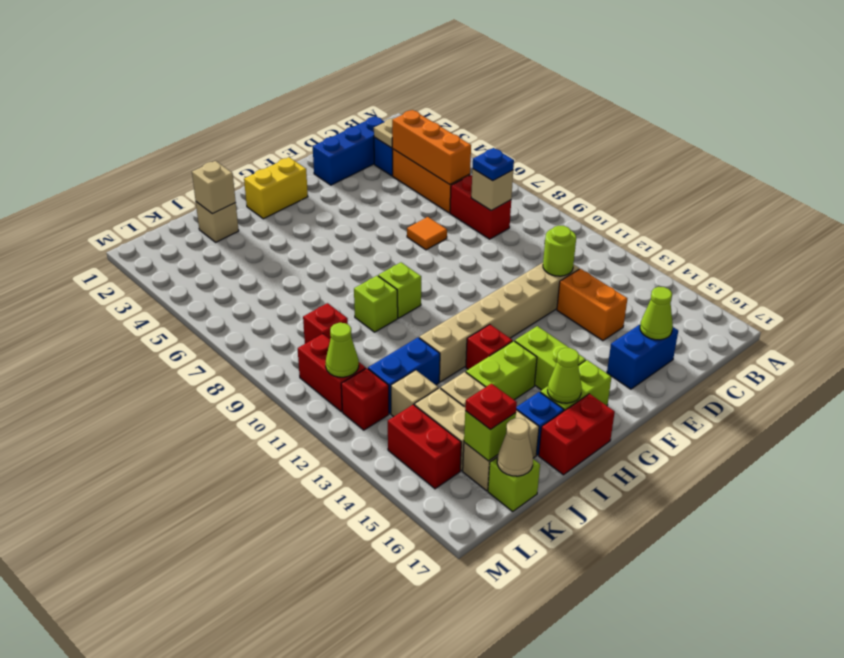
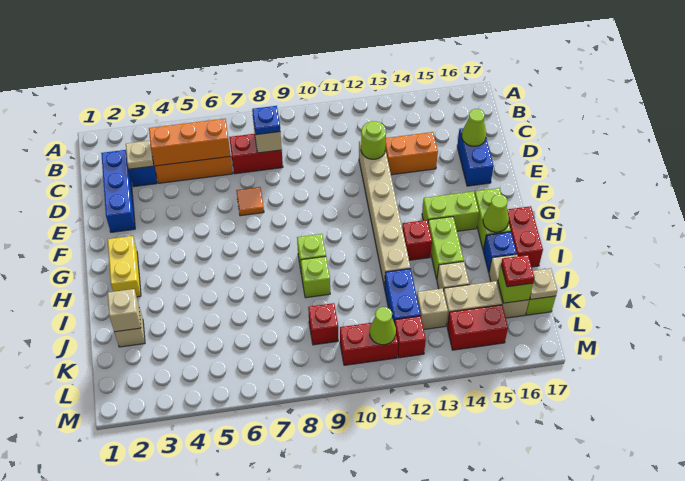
tan cone K17 level 2 -> tan plate K17 level 2

